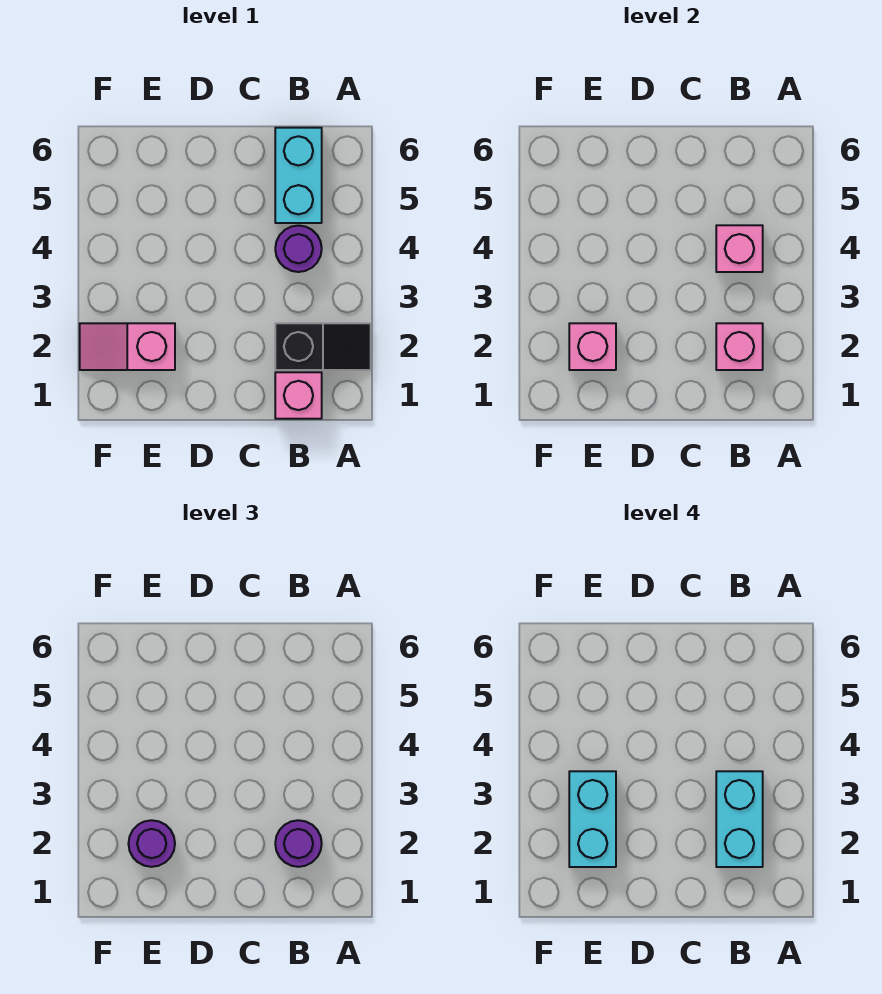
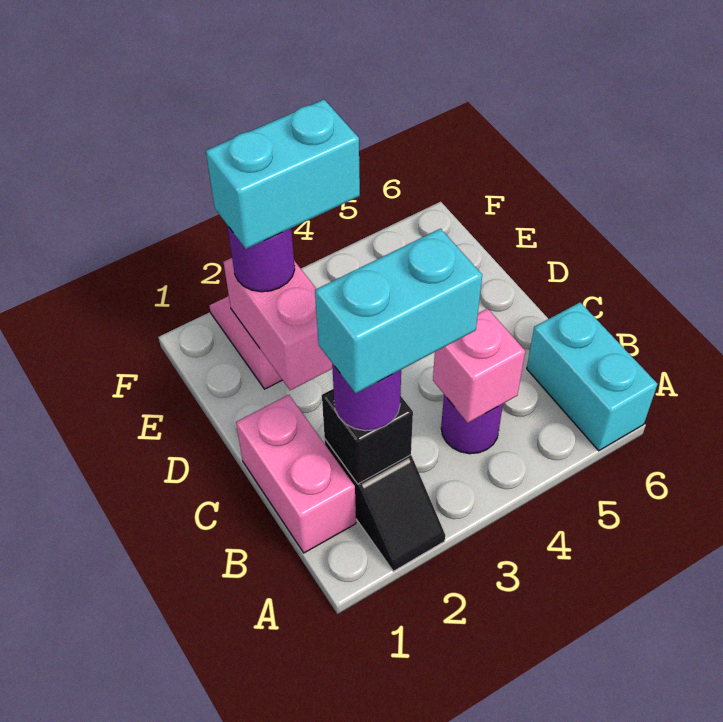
pink brick B1 level 1 -> pink brick B1:C1 level 1
pink brick B2 level 2 -> black brick B2 level 2
cyan brick B5:B6 level 1 -> cyan brick A6:B6 level 1
pink brick E2 level 2 -> pink brick D2:E2 level 2

